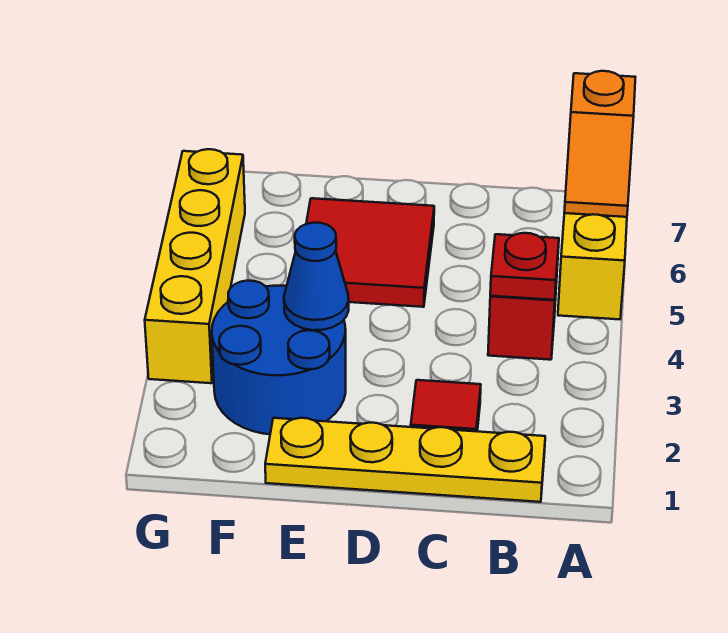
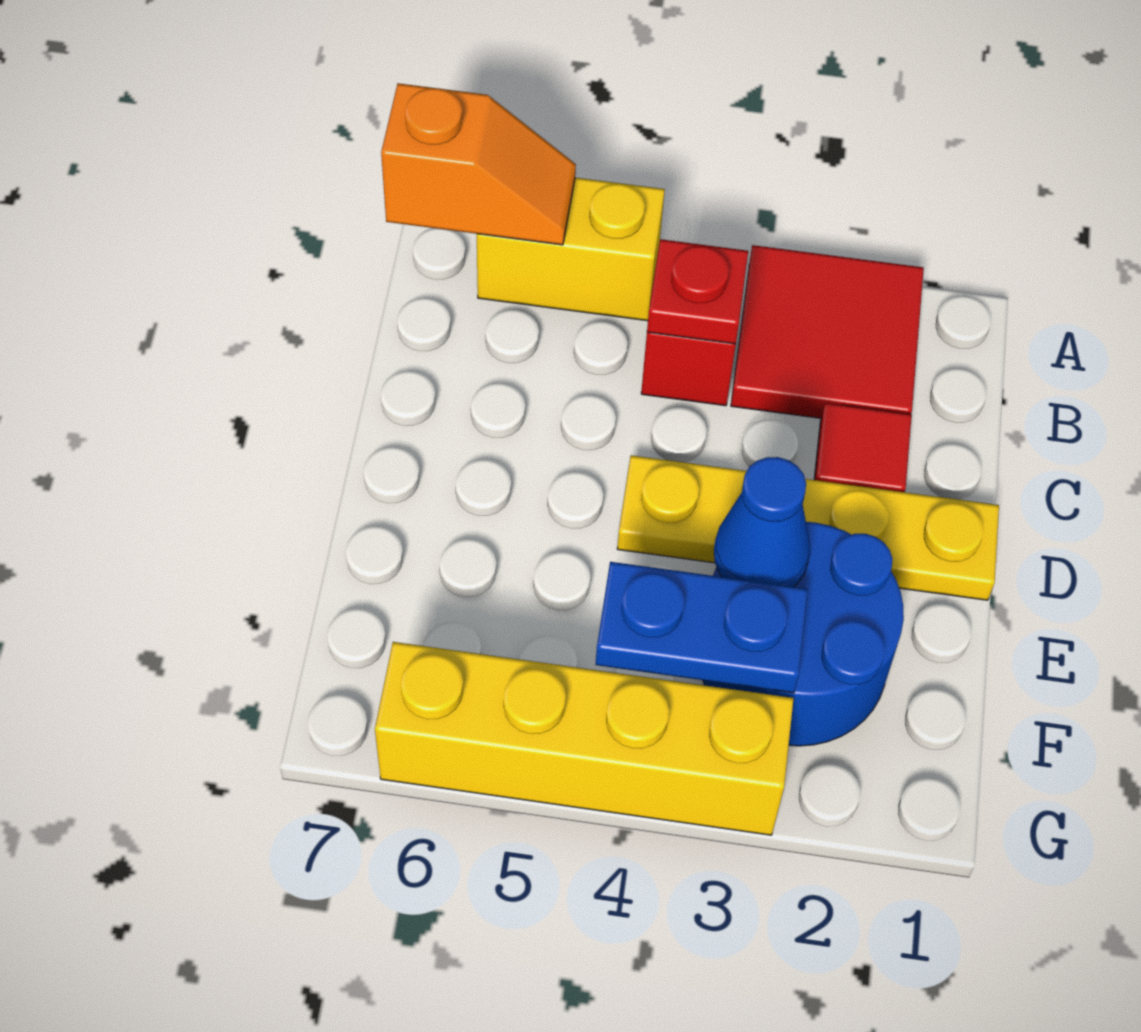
yellow plate B1:E1 level 1 -> yellow plate D1:D4 level 1
red tile D5:E6 level 1 -> red tile A2:B3 level 1
none -> blue plate F3:F4 level 2

